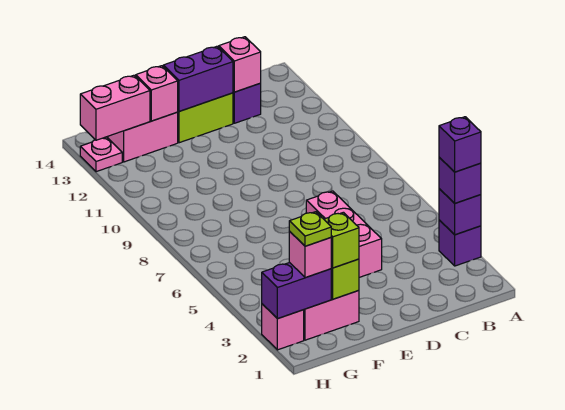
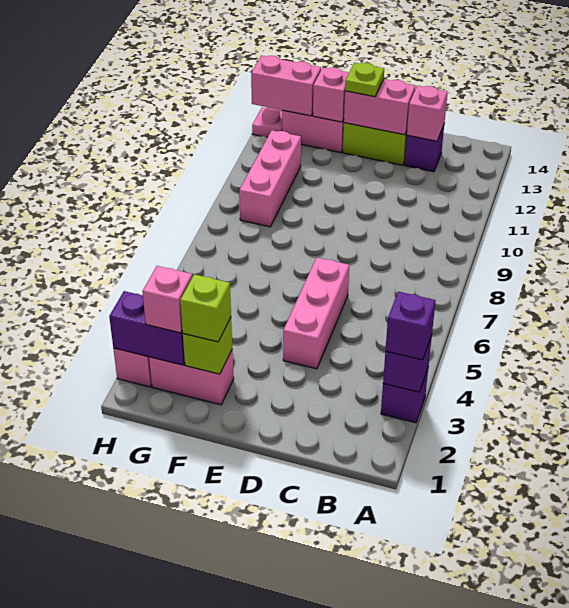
purple brick A3 level 4 -> none
purple brick D13:E13 level 2 -> pink brick D13:E13 level 2
lime plate G2 level 4 -> lime plate E13 level 3
none -> pink brick G9:G11 level 1

